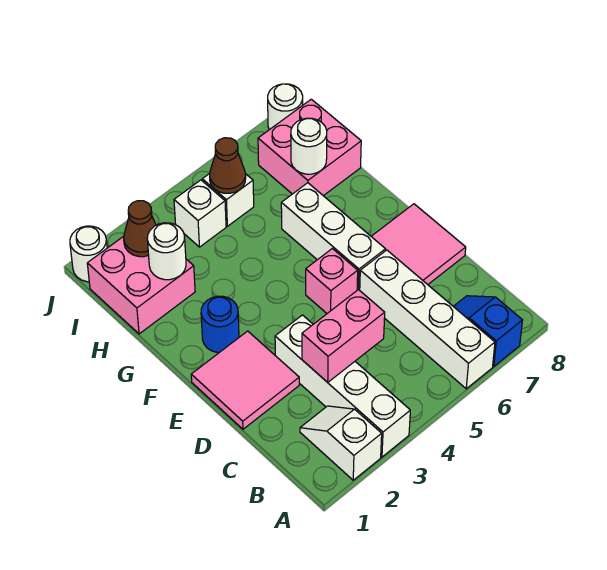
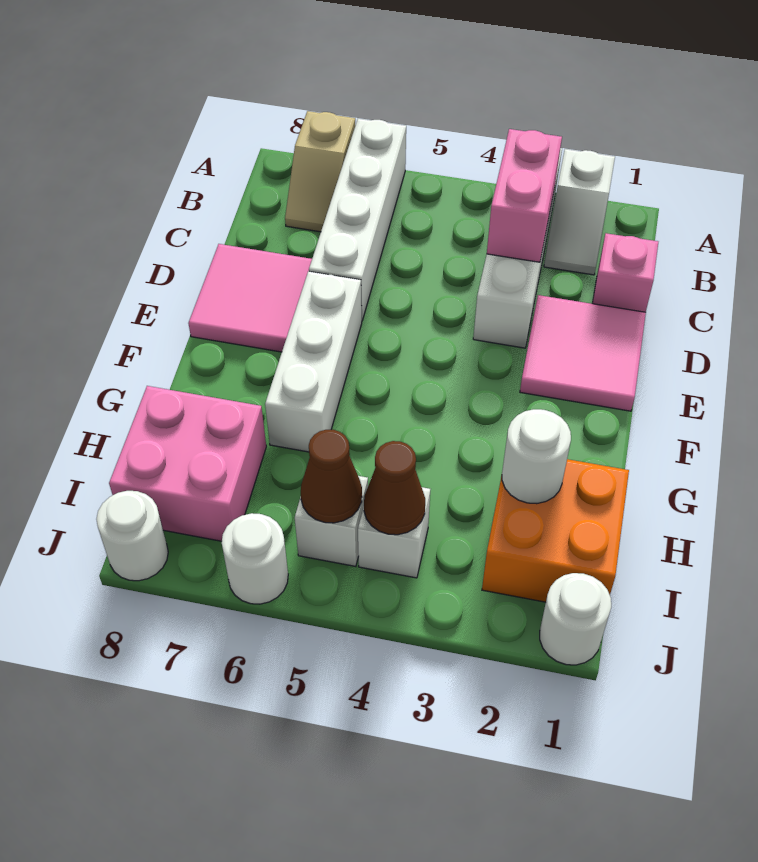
blue slope A7:B7 level 1 top A -> tan slope A7:B7 level 1 top A
pink brick C3:C4 level 2 -> pink brick B3:C3 level 2
pink brick E5 level 1 -> pink brick C1 level 1
blue round brick F2 level 1 -> none
pink brick H1:I2 level 1 -> orange brick H1:I2 level 1
white round brick H7 level 2 -> white round brick J6 level 1
brown cone I2 level 2 -> brown cone I4 level 2

